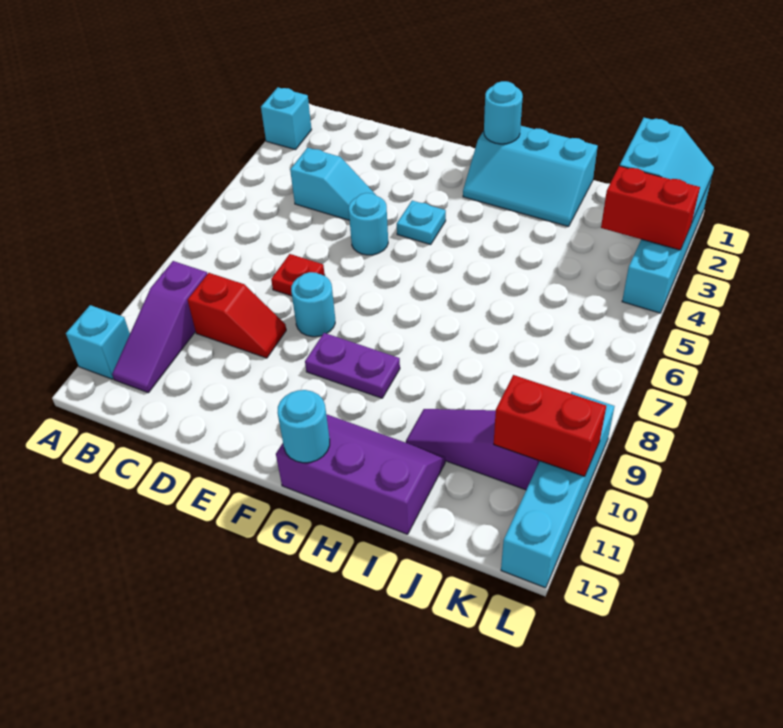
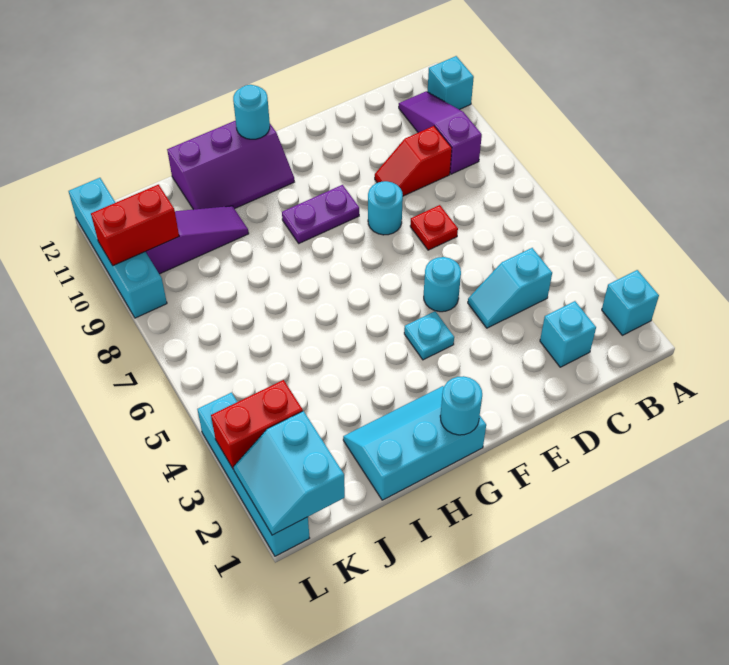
none -> cyan brick C2 level 1

